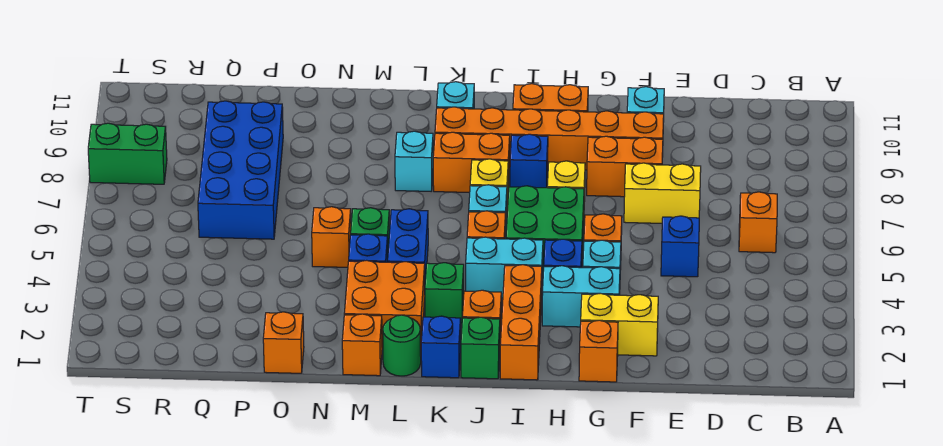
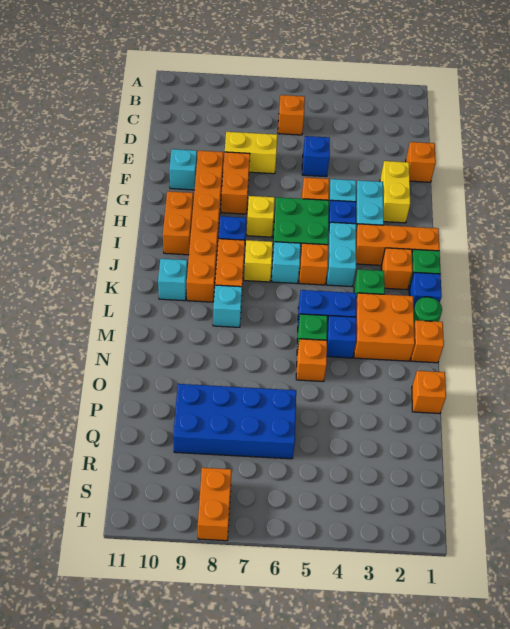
yellow brick E7:F7 level 1 -> yellow brick E7:E8 level 1
orange brick G1 level 1 -> orange brick E1 level 1
green brick S8:T8 level 1 -> orange brick S8:T8 level 1

